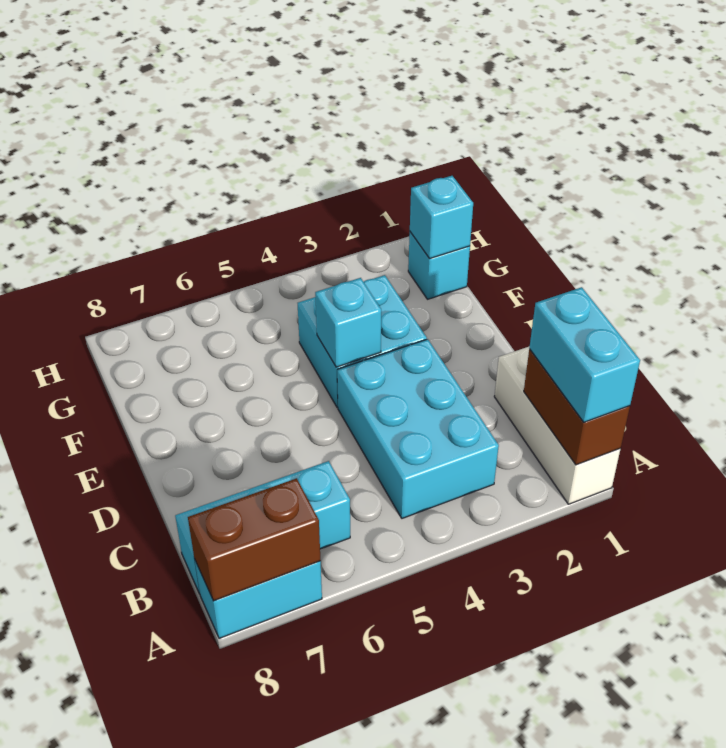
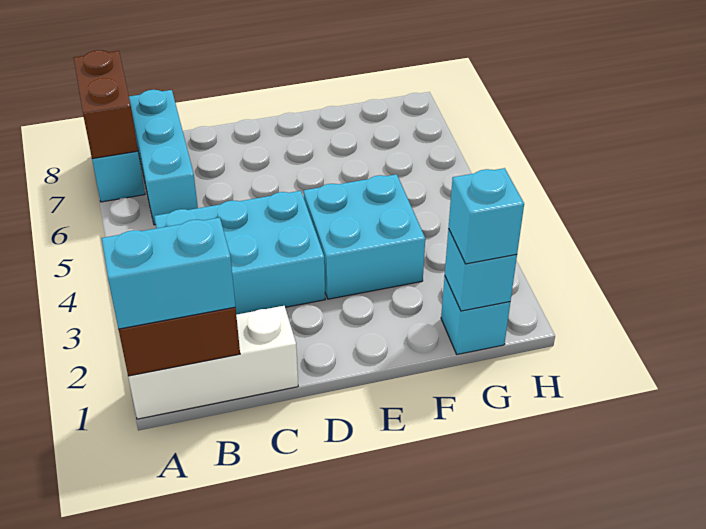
cyan brick E4 level 2 -> cyan brick G1 level 3

